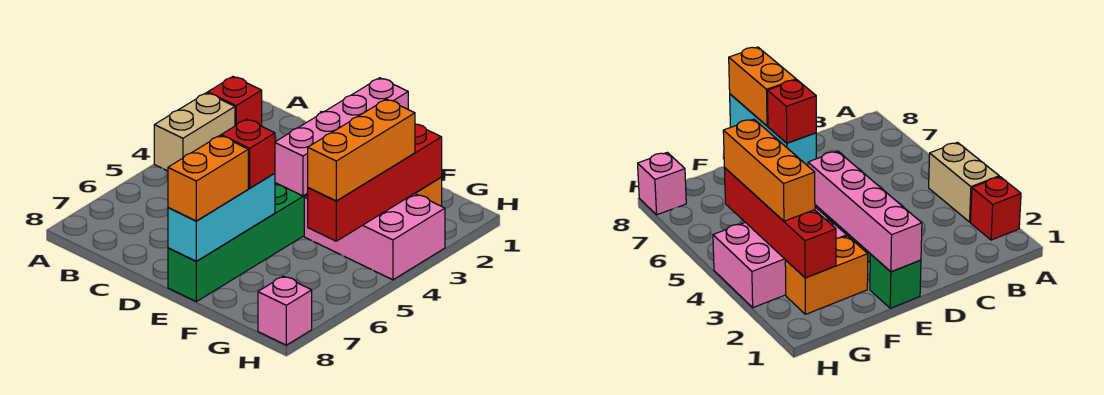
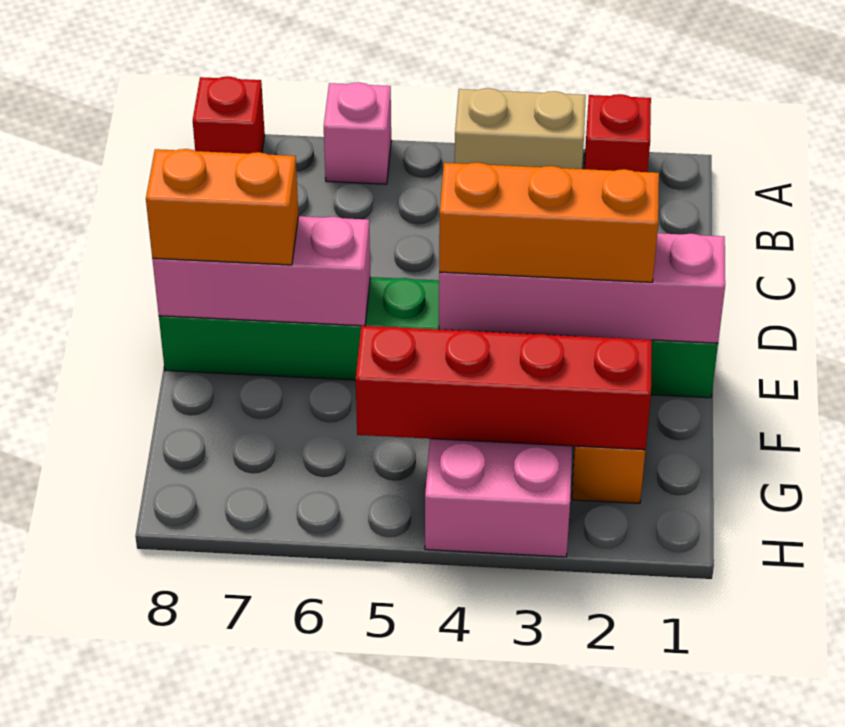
cyan brick E6:E8 level 2 -> pink brick E6:E8 level 2
red brick E6 level 3 -> red brick A8 level 1
orange brick G3:G5 level 3 -> orange brick E2:E4 level 3
pink brick H8 level 1 -> pink brick A6 level 1

